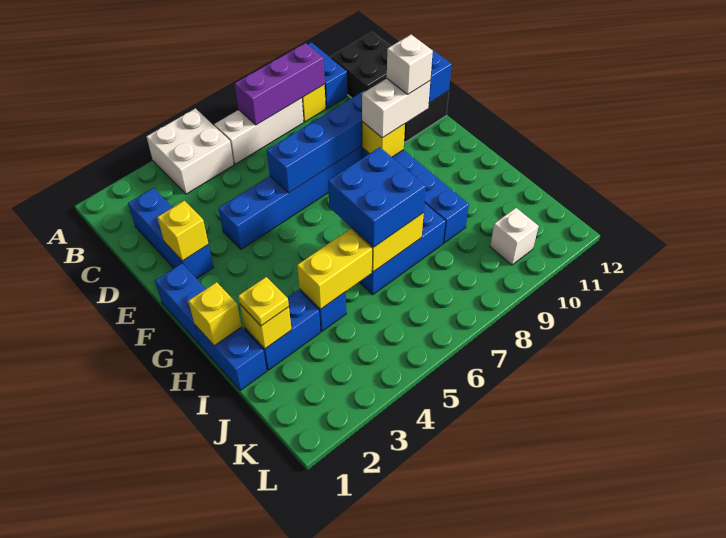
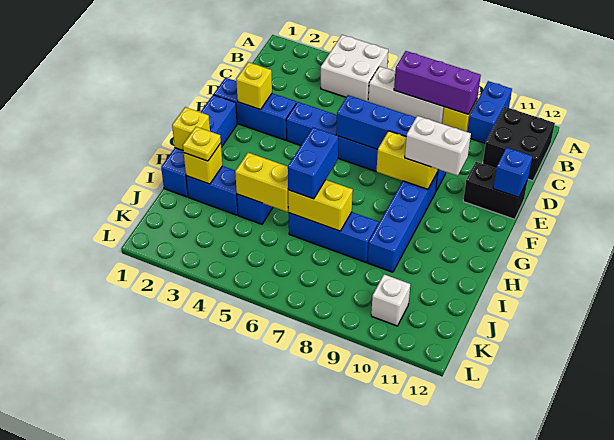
blue brick C2:E2 level 1 -> blue brick E1:E3 level 1
yellow brick F9 level 2 -> yellow brick F8:F9 level 2
white brick F10 level 4 -> none
blue brick H6:I7 level 3 -> blue brick H6:I6 level 3

